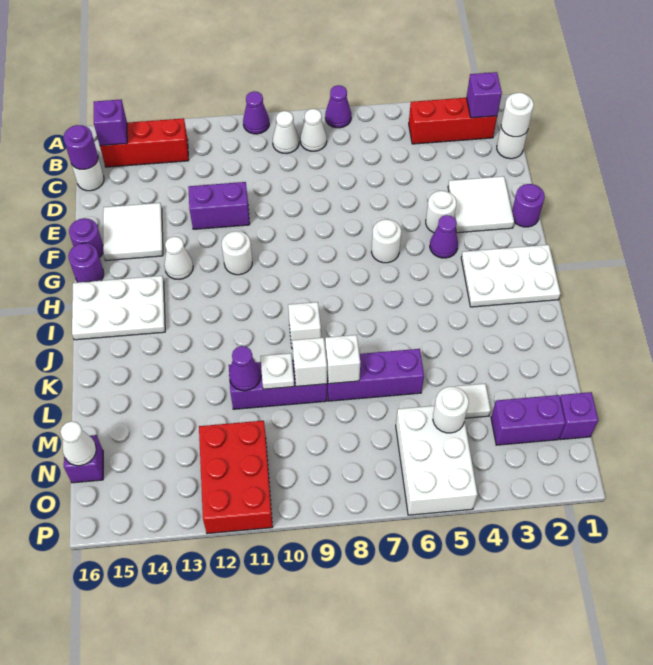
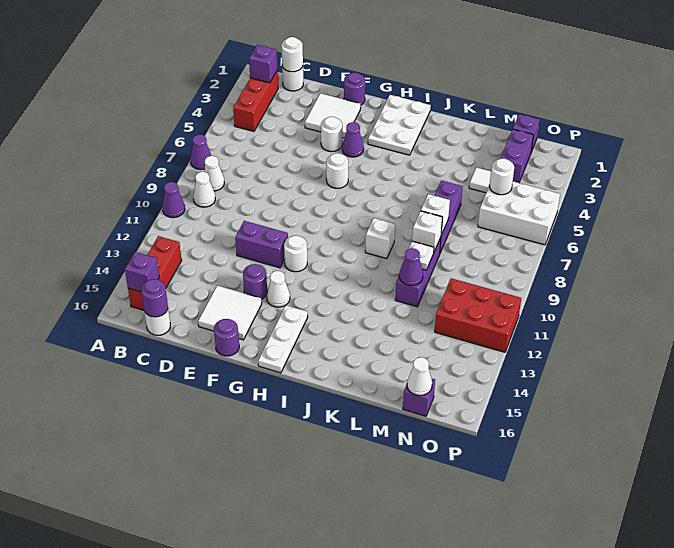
purple brick E11:E12 level 1 -> purple brick E11:F11 level 1
purple round brick G16 level 1 -> purple round brick F13 level 1
white plate H14:I16 level 1 -> white plate H14:H16 level 1

